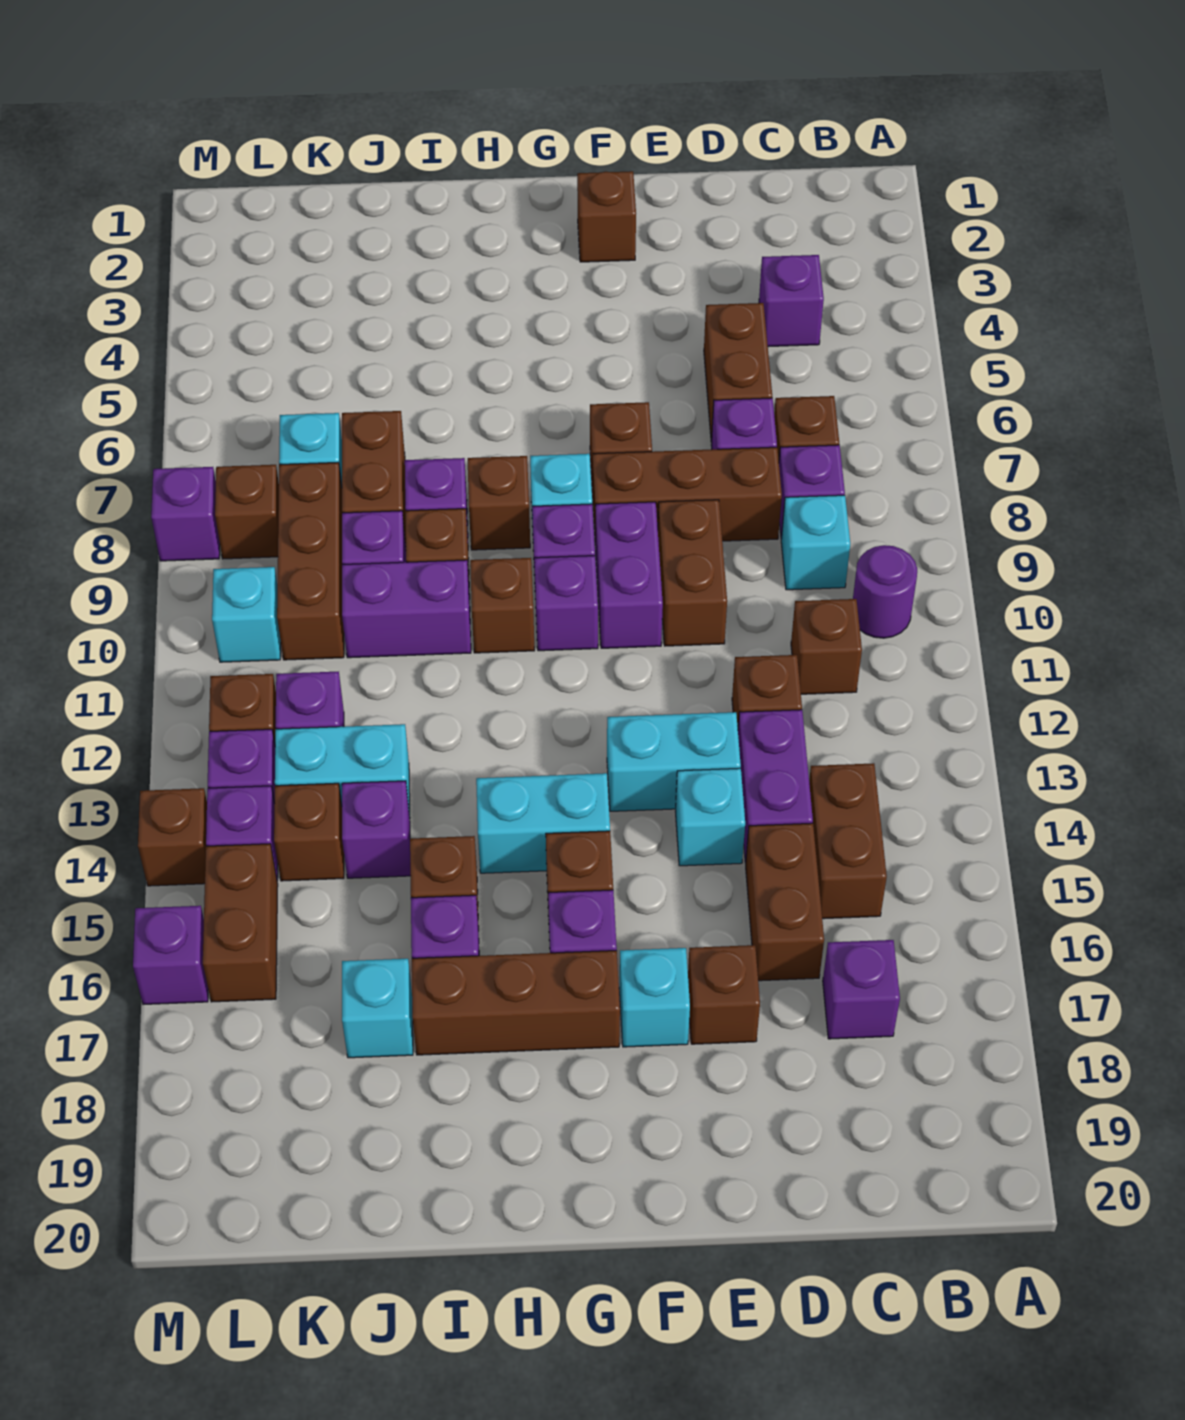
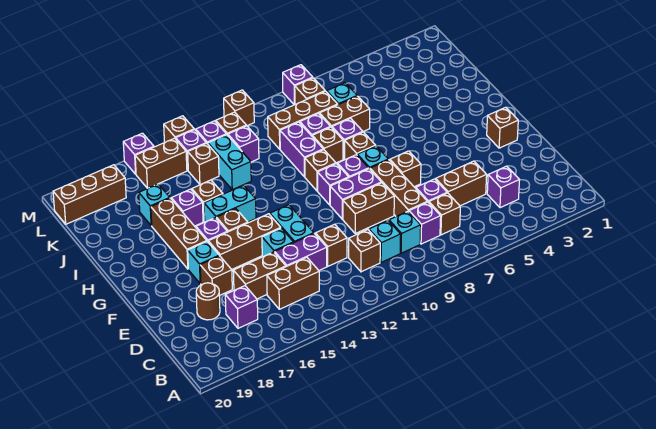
purple round brick B10 level 1 -> none
none -> brown round brick D18 level 1
none -> brown brick F14:F16 level 1
cyan brick G14:H14 level 1 -> cyan brick H14:H15 level 1
purple brick J14 level 1 -> none
cyan brick L10 level 1 -> cyan brick C10 level 1
none -> brown brick L18:L20 level 1
none -> brown brick M11 level 1

